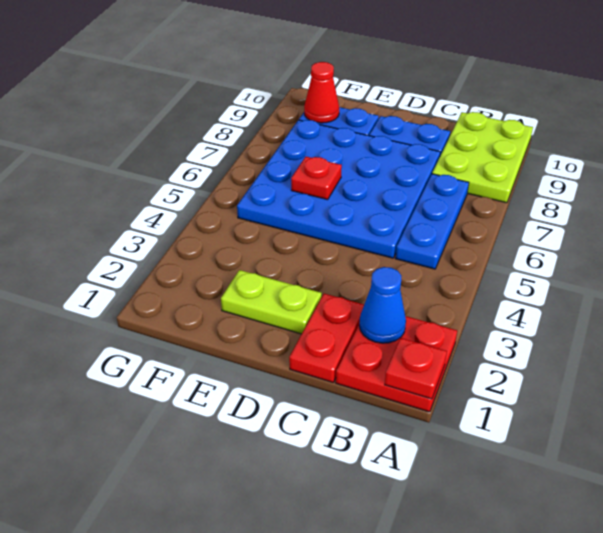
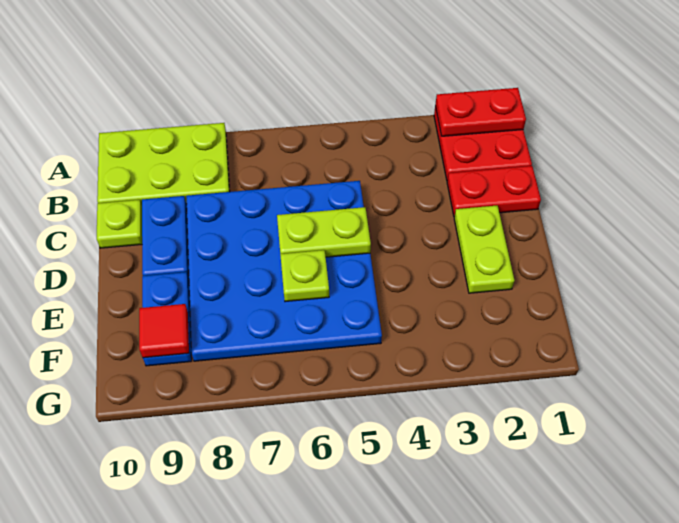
red plate A1 level 2 -> red plate A1:A2 level 2
blue cone B2 level 2 -> none
blue plate B5:B7 level 1 -> none
none -> lime plate C10 level 1
none -> lime plate D5:D6 level 2
red plate E6 level 2 -> lime plate E6 level 2
red cone F9 level 2 -> red tile F9 level 2

